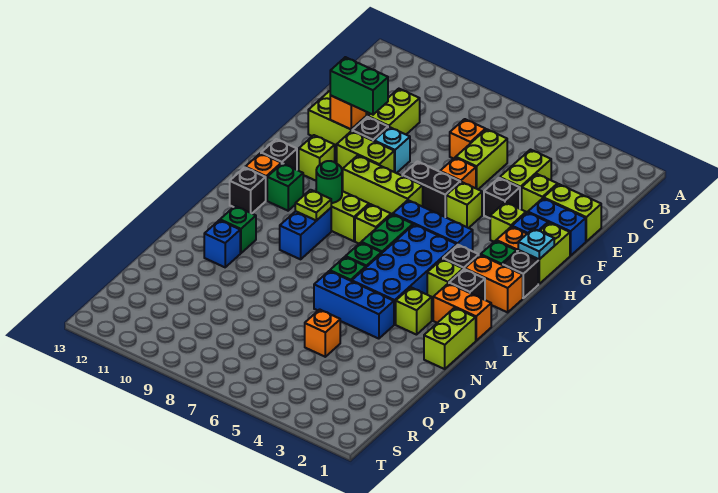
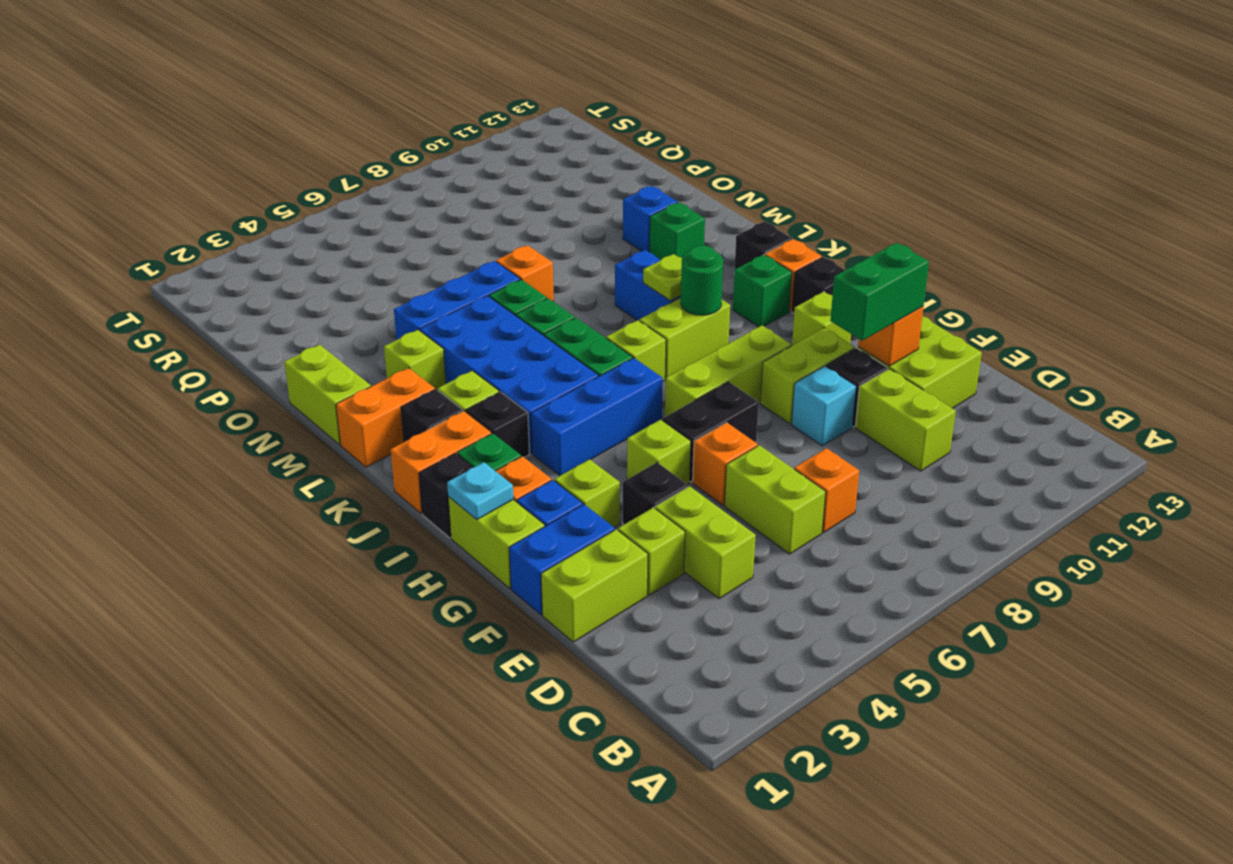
orange brick P5 level 1 -> orange brick N7 level 1

